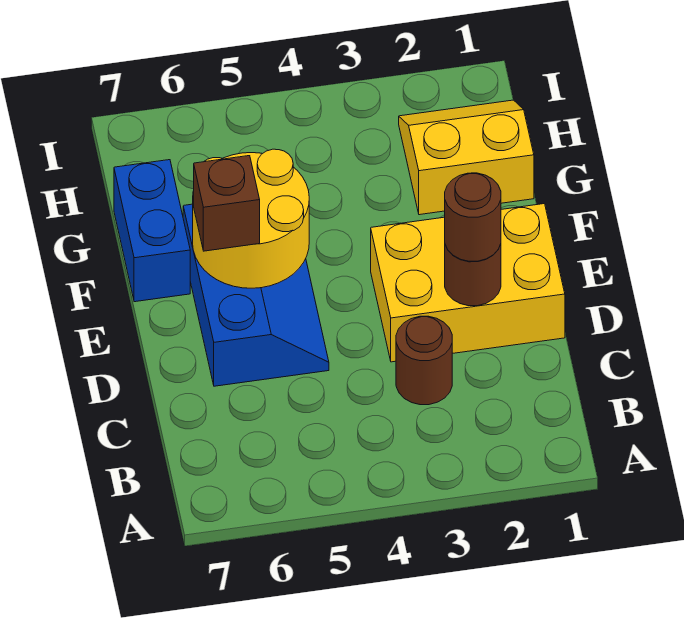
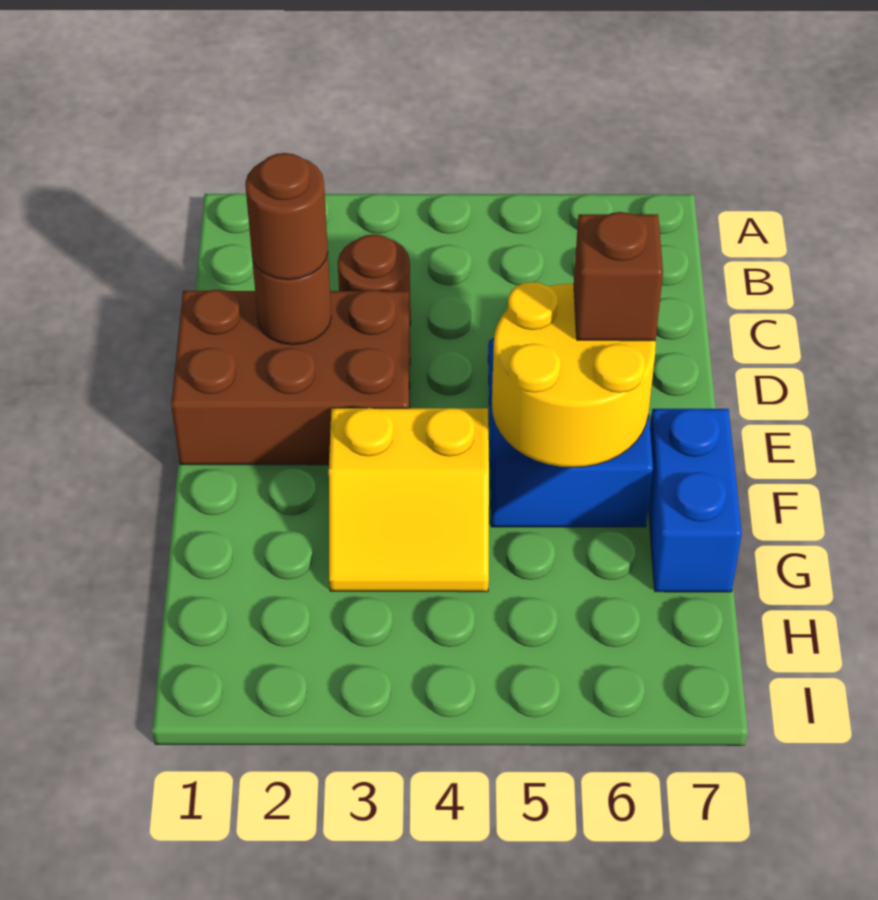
yellow brick D1:E3 level 1 -> brown brick D1:E3 level 1
yellow slope G1:H2 level 1 top G -> yellow slope F3:G4 level 1 top F

